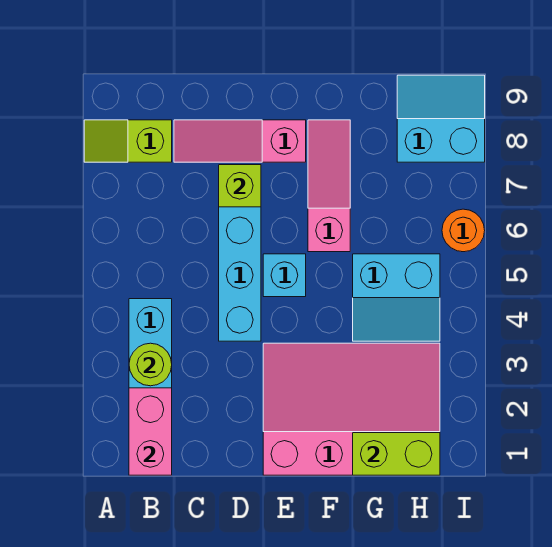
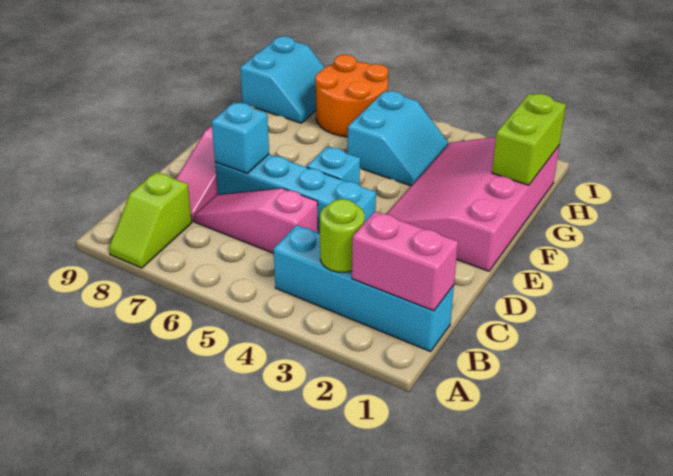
lime brick D7 level 2 -> cyan brick D7 level 2
pink slope F6:F8 level 1 top 6 -> pink slope C5:C7 level 1 top 5
cyan slope H8:I9 level 1 top 8 -> cyan slope H8:I9 level 1 top 9
orange round brick I6 level 1 -> orange round brick H6:I7 level 1

